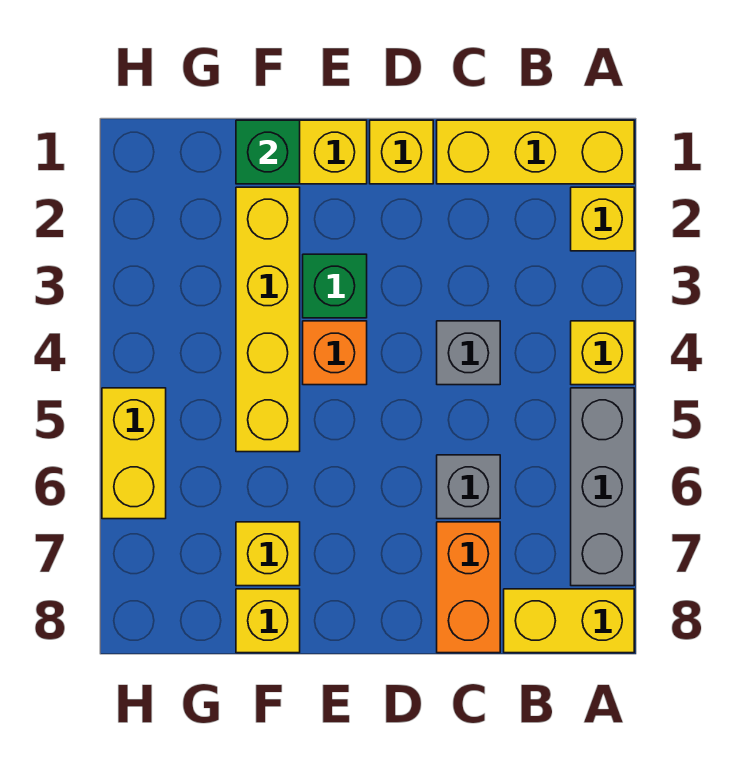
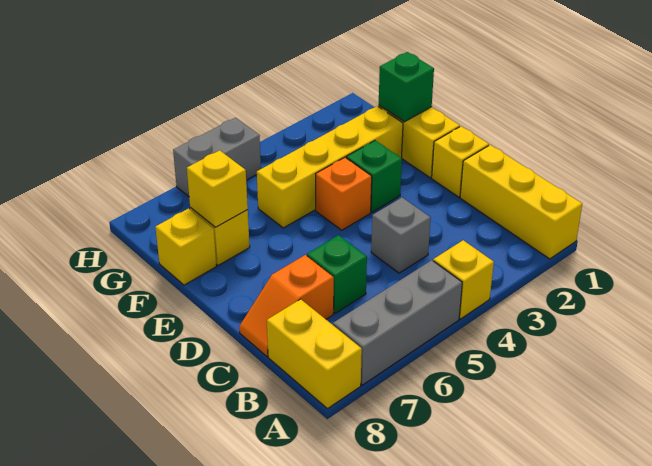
yellow brick A2 level 1 -> yellow brick F7 level 2
grey brick C6 level 1 -> green brick C6 level 1
orange brick C7:C8 level 1 -> orange slope C7:C8 level 1 top 7
yellow brick H5:H6 level 1 -> grey brick H5:H6 level 1

